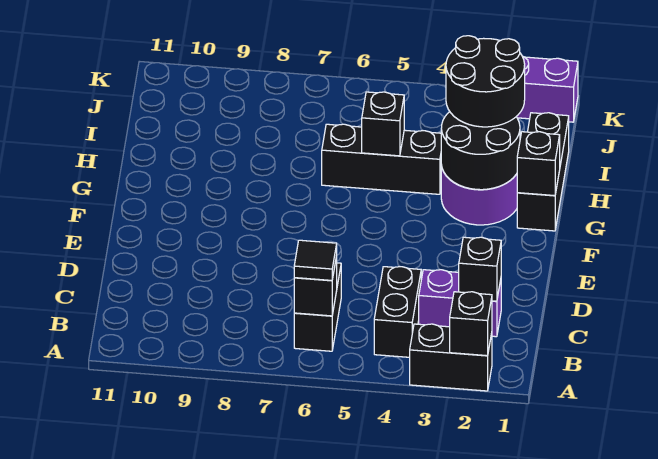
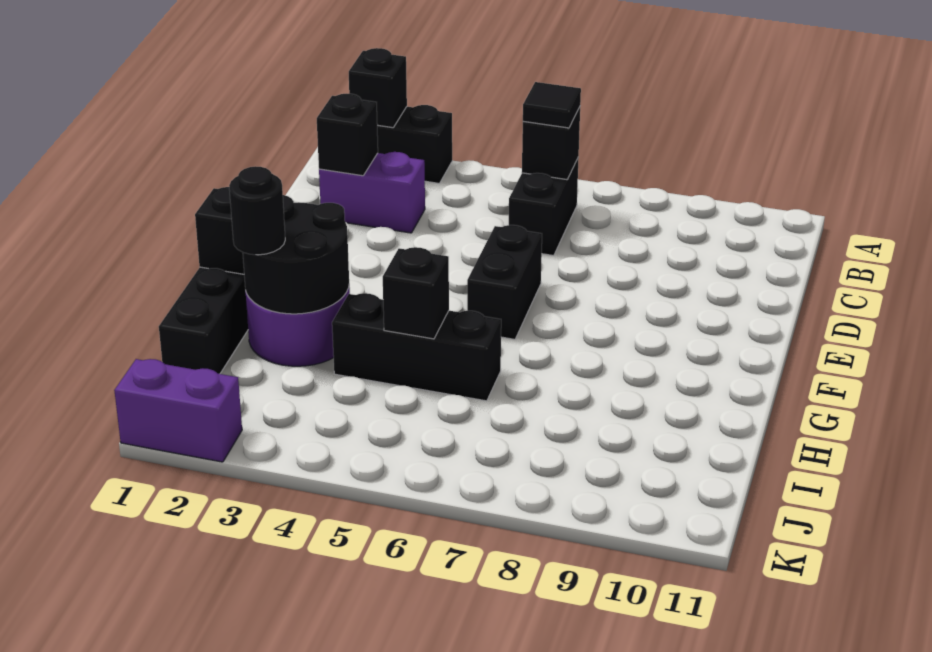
black brick B4:C4 level 1 -> black brick E6:F6 level 1
black round brick H2:I3 level 3 -> black round brick H2 level 3

